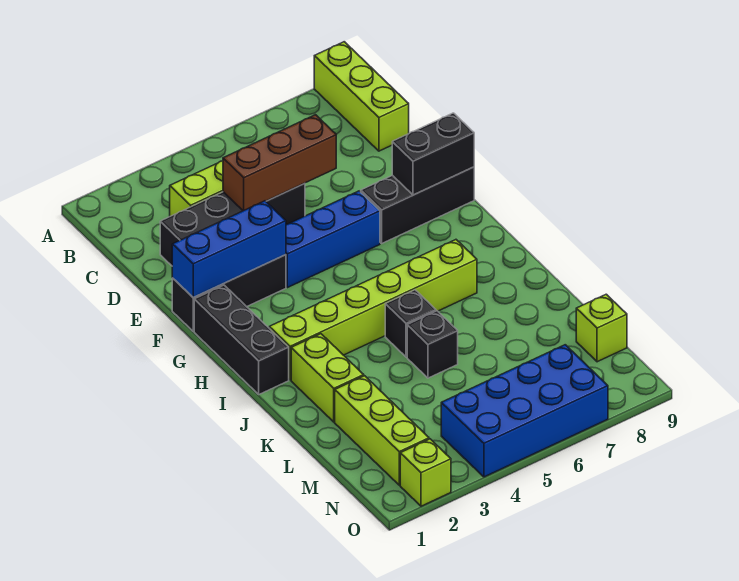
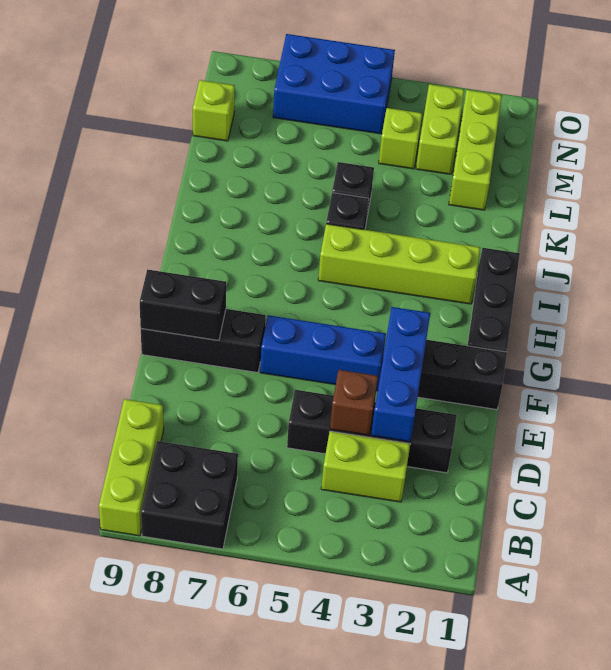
none -> black brick A7:B8 level 1
brown brick D4:D6 level 2 -> brown brick D4 level 2
blue brick F1:F3 level 2 -> blue brick D3:F3 level 2
lime brick I2:I7 level 1 -> lime brick I2:I5 level 1
lime brick J2:K2 level 1 -> lime brick M3:N3 level 1
blue brick N4:O7 level 1 -> blue brick N5:O7 level 1
lime brick O2 level 1 -> lime brick M4 level 1

